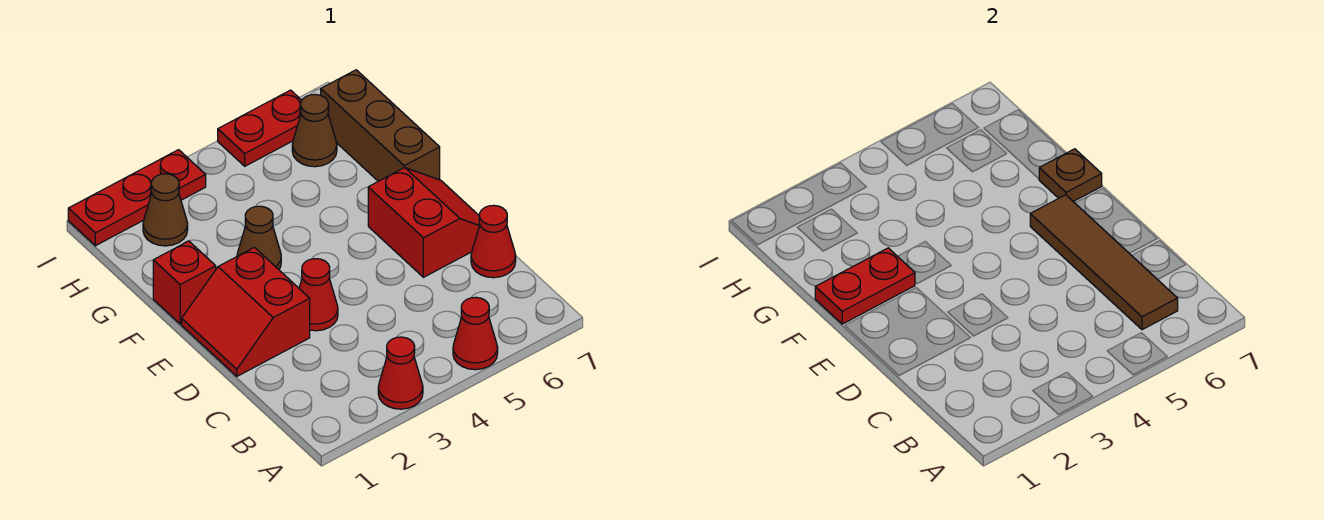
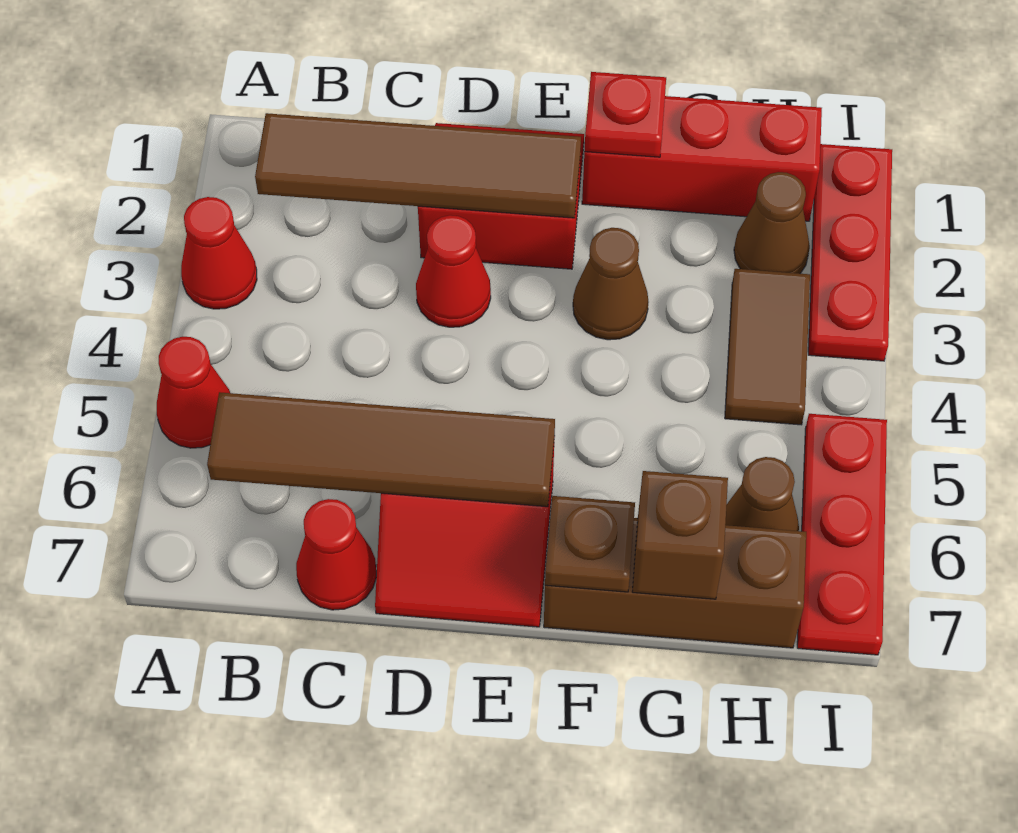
none -> brown tile B2:E2 level 2
red brick F1 level 1 -> red brick F1:H1 level 1
red plate F1:F2 level 2 -> red plate F1 level 2
none -> brown brick G7 level 2
none -> brown tile H3:H4 level 1
red plate I5:I6 level 1 -> red plate I5:I7 level 1

